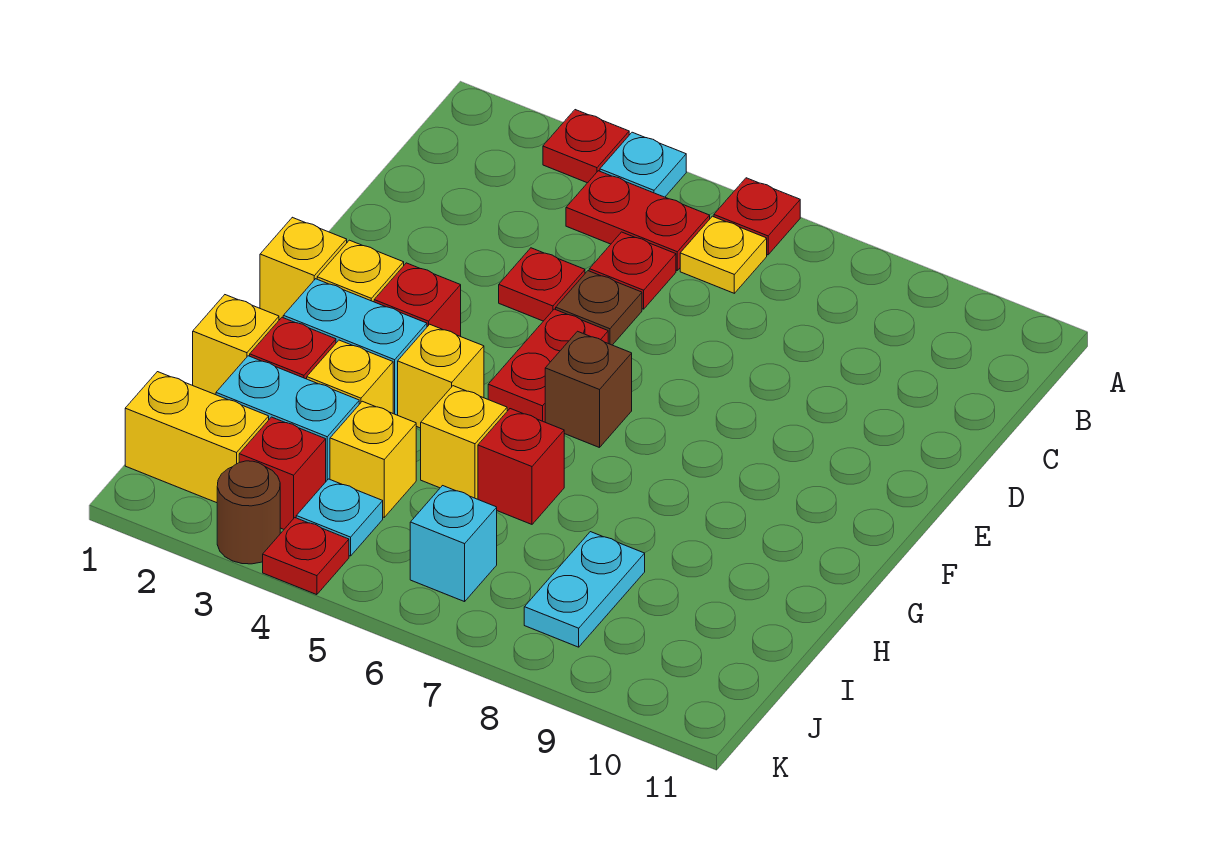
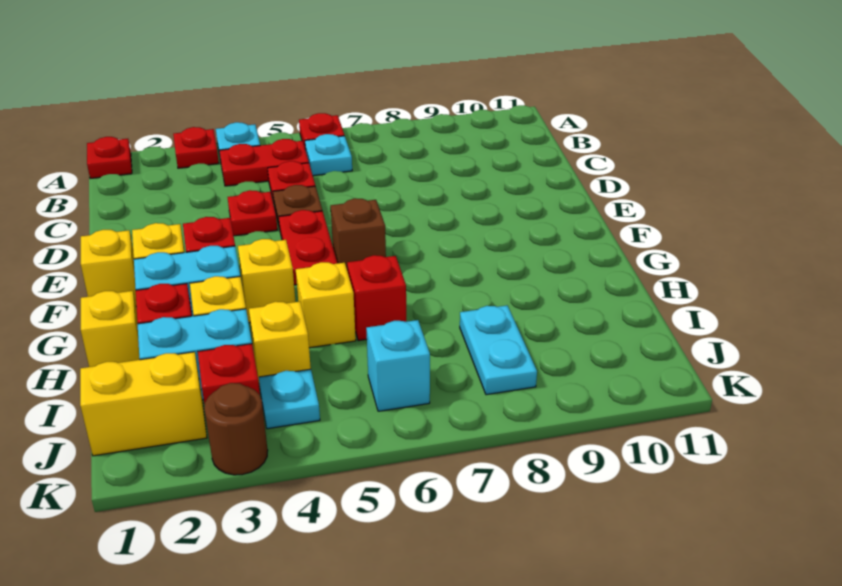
yellow plate B6 level 1 -> cyan plate B6 level 1
red plate K4 level 1 -> red plate A1 level 1

